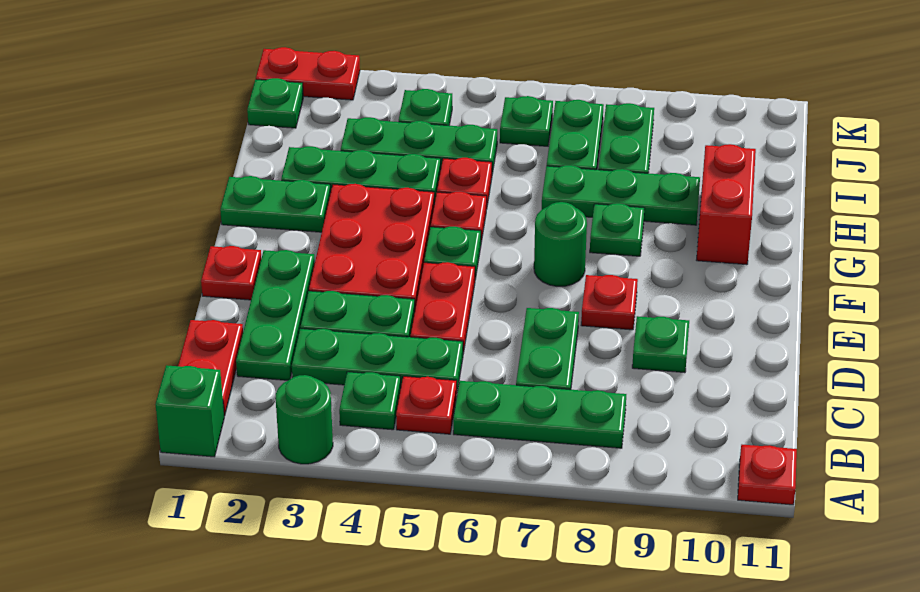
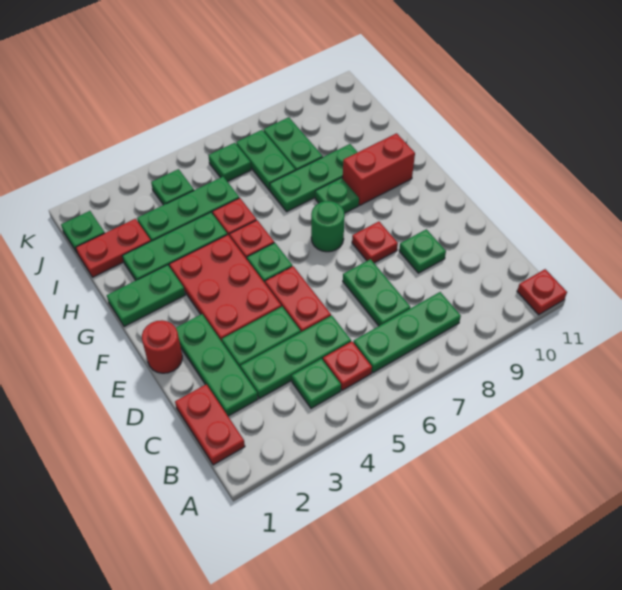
green brick A1 level 1 -> none
green round brick A3 level 1 -> none
red plate E1 level 1 -> red round brick E1 level 1
red brick G10:H10 level 1 -> red brick G9:G10 level 1
red plate K1:K2 level 1 -> red plate I1:I2 level 1

